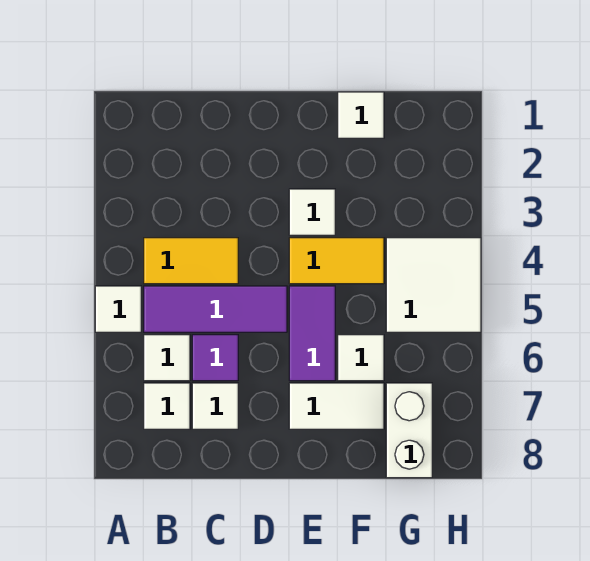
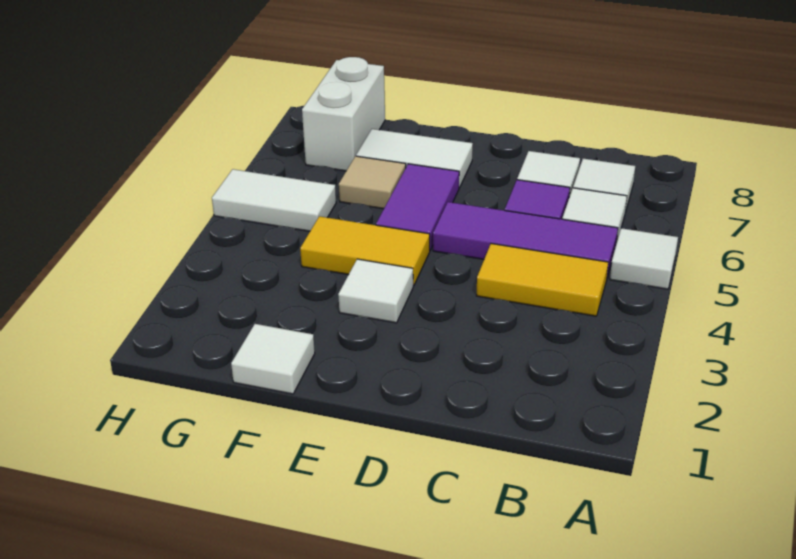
white tile F6 level 1 -> tan tile F6 level 1
white tile G4:H5 level 1 -> white tile G5:H5 level 1

